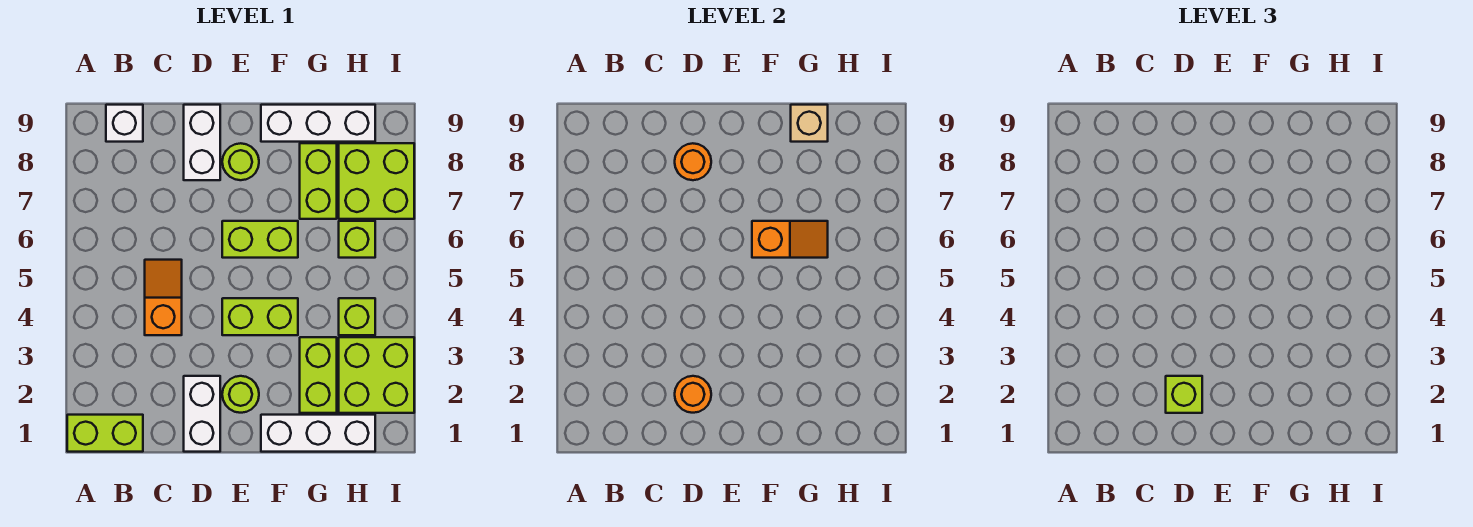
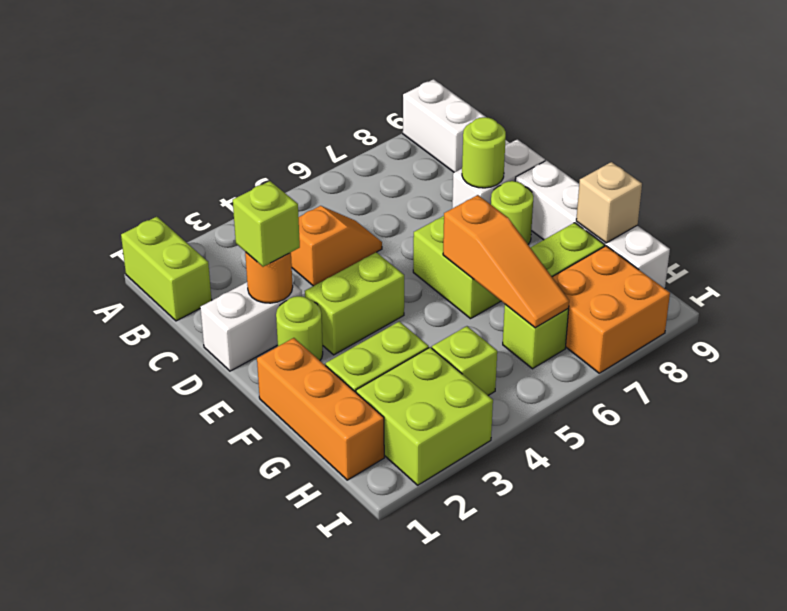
white brick B9 level 1 -> white brick A9:B9 level 1
orange round brick D8 level 2 -> lime round brick D8 level 2
lime brick E4:F4 level 1 -> lime brick E3:E4 level 1
white brick F1:H1 level 1 -> orange brick F1:H1 level 1
orange slope F6:G6 level 2 top F -> orange slope F6:H6 level 2 top F
white brick F9:H9 level 1 -> white brick E9:H9 level 1
lime brick H7:I8 level 1 -> orange brick H7:I8 level 1

